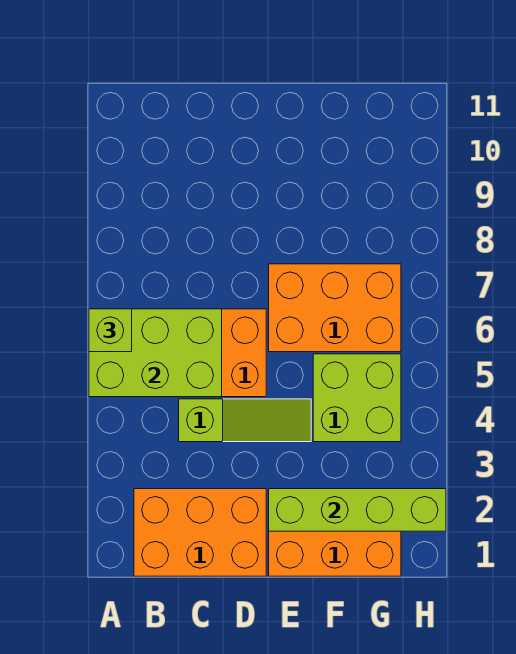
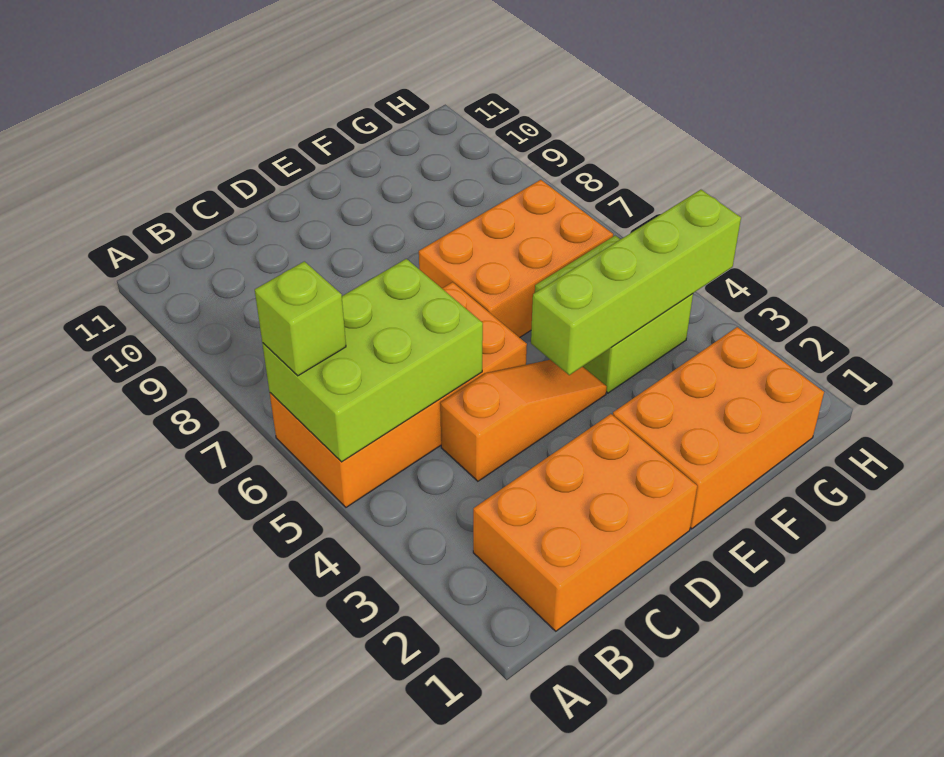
lime slope C4:E4 level 1 top C -> orange slope C4:E4 level 1 top C
lime brick E2:H2 level 2 -> lime brick E4:H4 level 2

